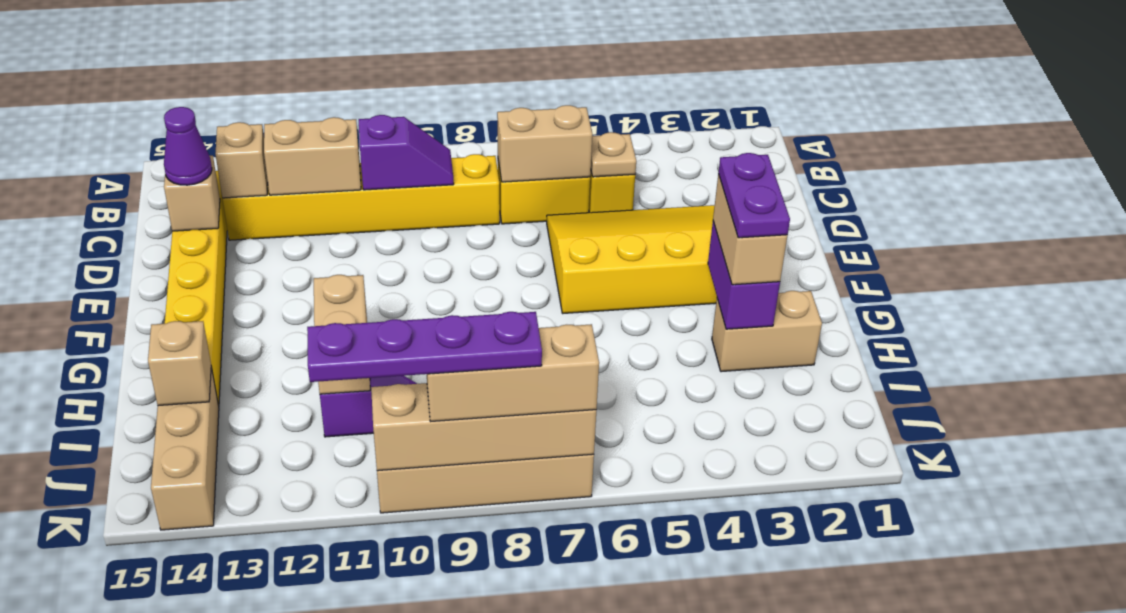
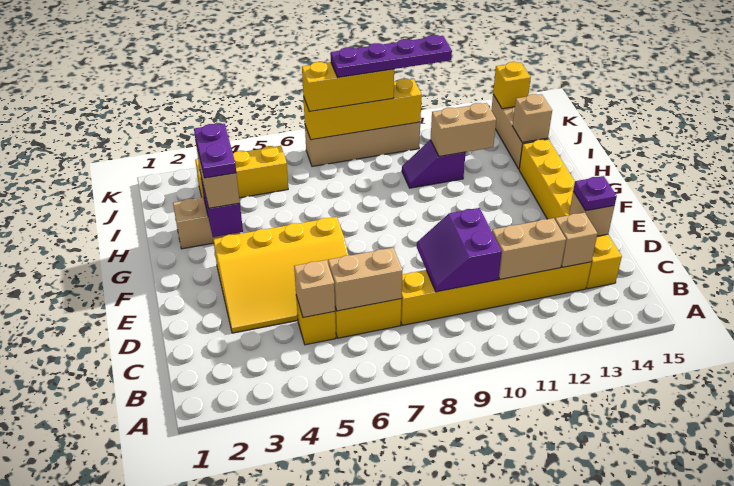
tan plate C5 level 2 -> tan brick C5 level 2
purple slope C9:C10 level 2 top 10 -> purple slope C9:D10 level 2 top 10
purple cone D14 level 3 -> purple plate D14 level 3
tan brick H11:I11 level 2 -> tan brick I11:I12 level 2
none -> yellow brick J3:J5 level 1
tan brick K7:K10 level 2 -> yellow brick K7:K10 level 2
tan brick K7:K9 level 3 -> yellow brick K7:K9 level 3
none -> yellow brick K14 level 2

